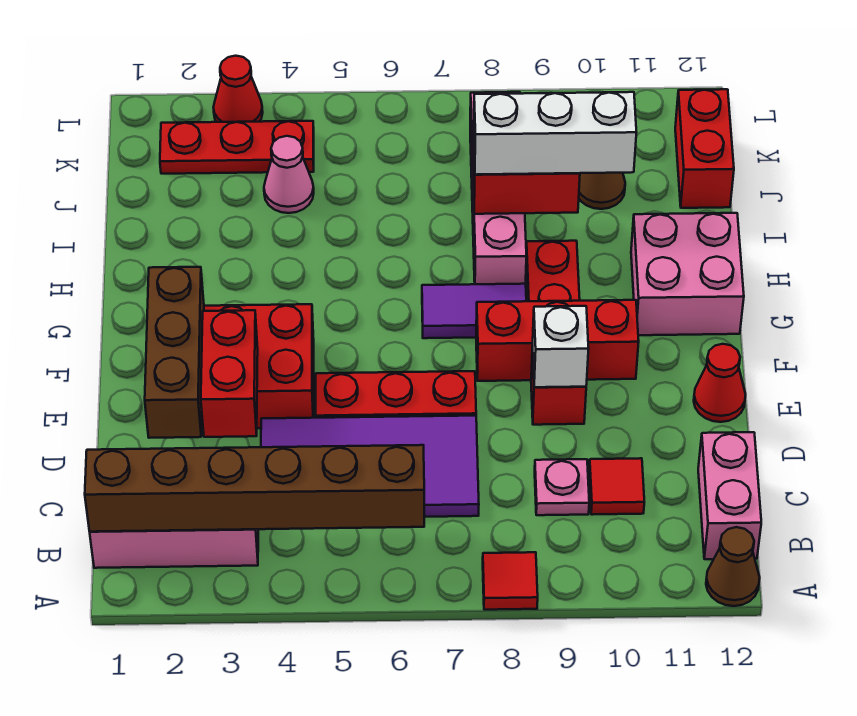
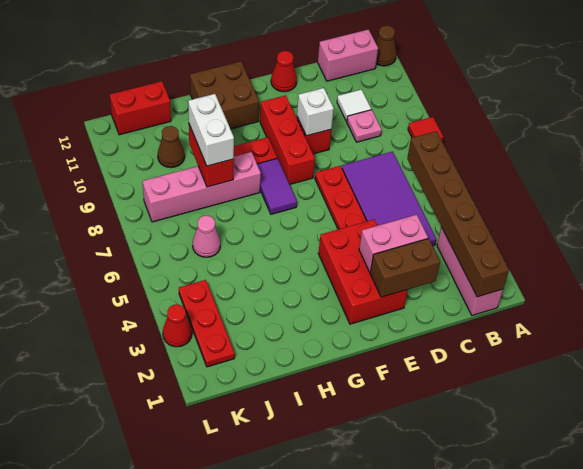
red tile C10 level 1 -> white tile C10 level 1
brown brick D2:F2 level 2 -> brown brick D2:E2 level 2
red brick D3:E3 level 2 -> pink brick D3:E3 level 2
pink brick G11:H12 level 1 -> brown brick G11:H12 level 1
white brick I8:I10 level 3 -> white brick I8:I9 level 3
pink cone J4 level 1 -> pink cone J6 level 1

